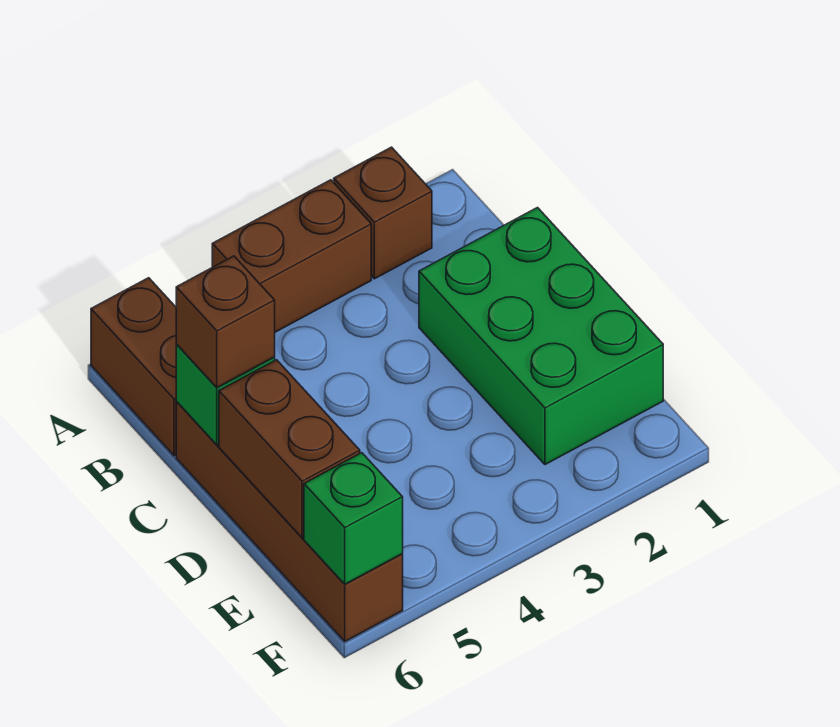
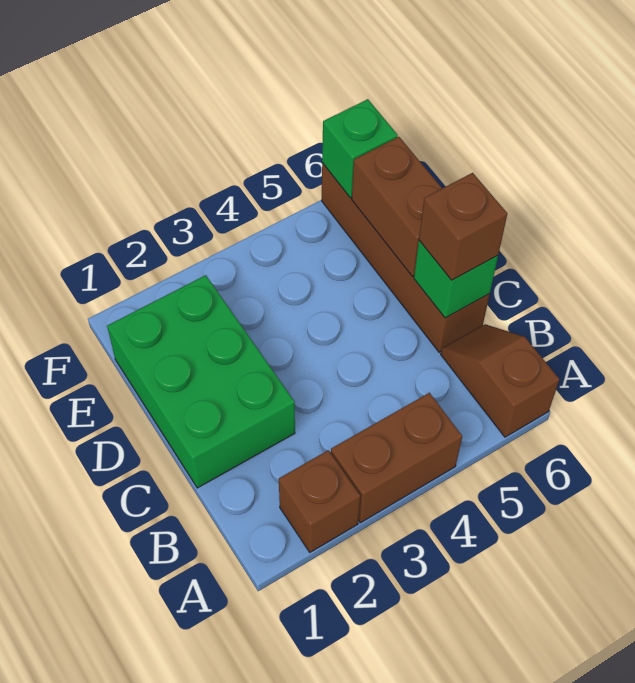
brown brick A6:B6 level 1 -> brown slope A6:B6 level 1 top A

